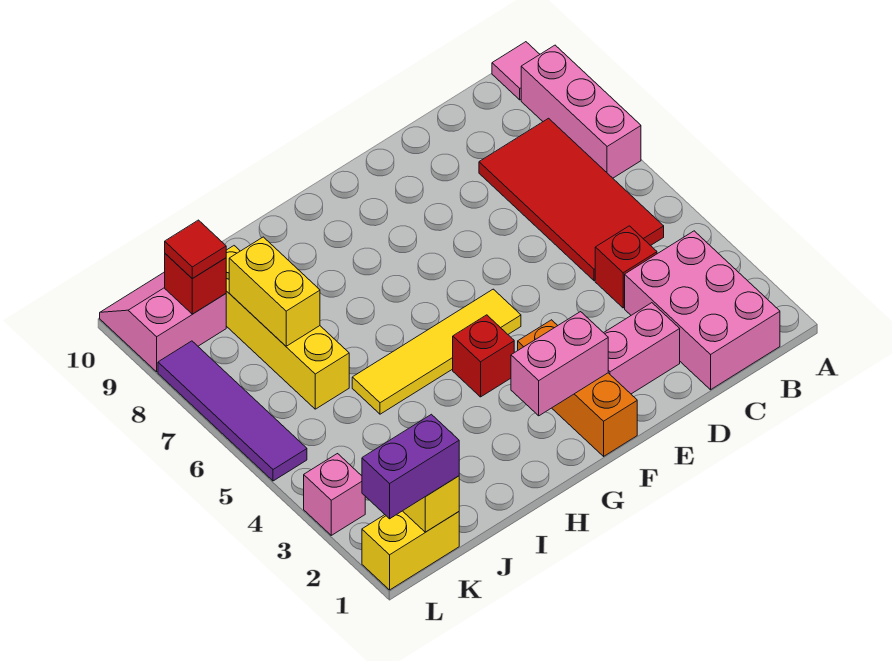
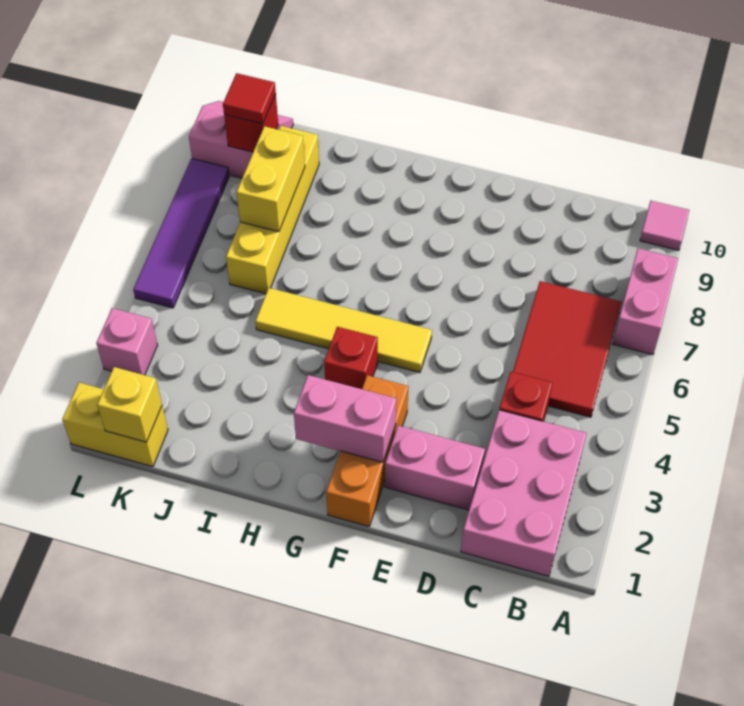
pink brick A7:A9 level 1 -> pink brick A7:A8 level 1
red tile B5:C8 level 1 -> red tile B5:C7 level 1
purple brick K1:L1 level 3 -> none

